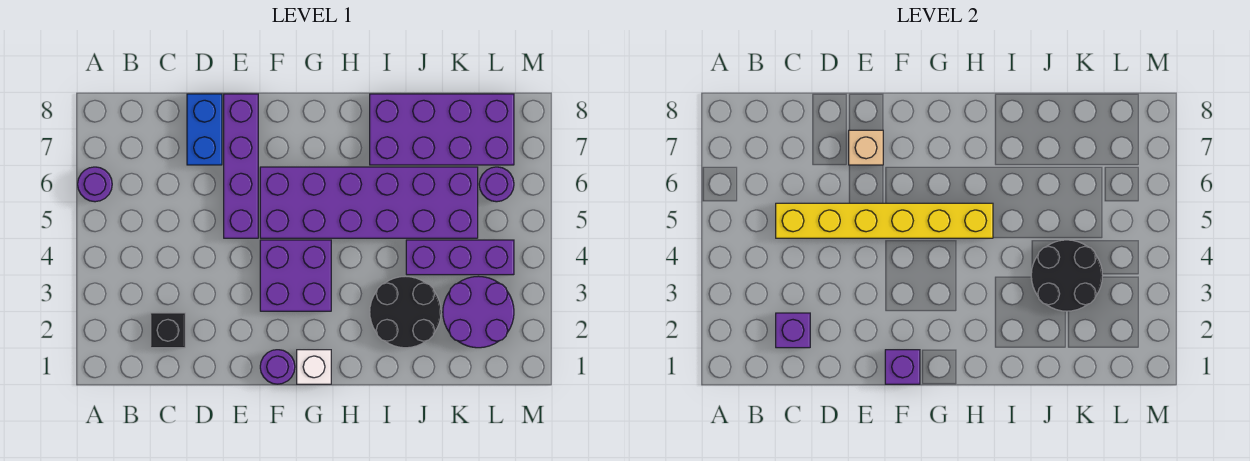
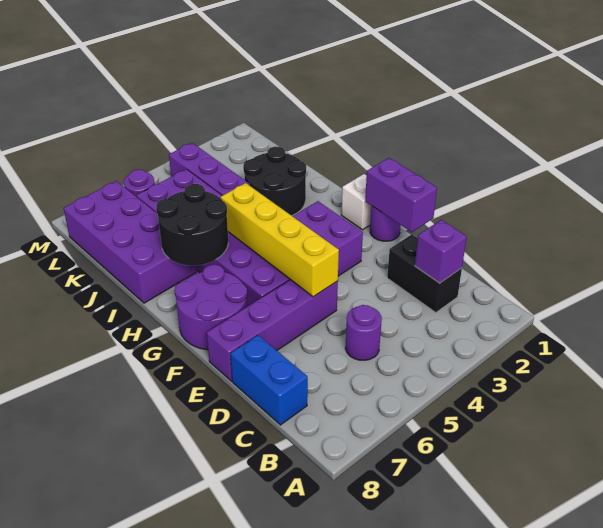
purple round brick A6 level 1 -> purple round brick C5 level 1
black brick C2 level 1 -> black brick C2:D2 level 1
yellow brick C5:H5 level 2 -> yellow brick E5:H5 level 2
blue brick D7:D8 level 1 -> blue brick C8:D8 level 1
tan brick E7 level 2 -> none
purple brick F1 level 2 -> purple brick E1:F1 level 2
black round brick J3:K4 level 2 -> black round brick H6:I7 level 2
purple round brick K2:L3 level 1 -> purple round brick F7:G8 level 1

